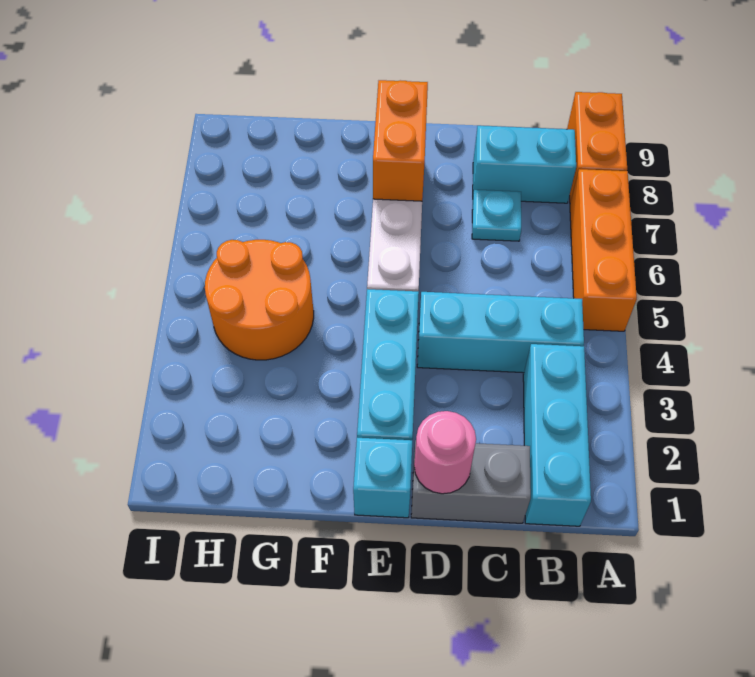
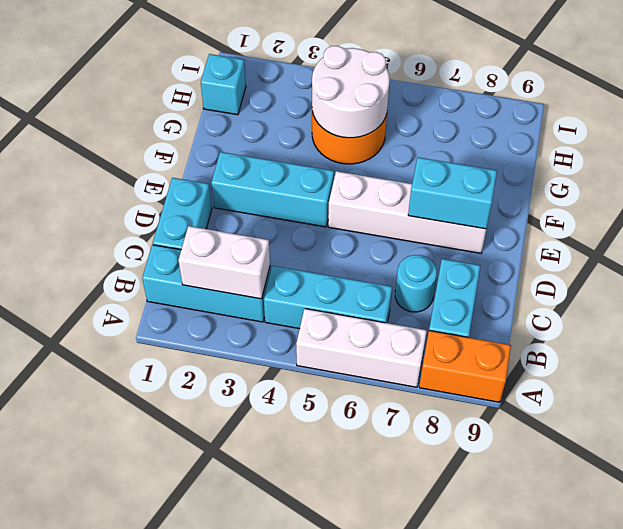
orange brick A5:A7 level 1 -> white brick A5:A7 level 1
none -> white brick B2:B3 level 2
cyan brick B4:D4 level 1 -> cyan brick B4:B6 level 1
grey brick C1:D1 level 1 -> cyan brick C1:D1 level 1
cyan plate C7 level 1 -> cyan round brick C7 level 1
pink round brick D1 level 2 -> none
cyan brick E1 level 1 -> cyan brick H1 level 1
orange brick E7:E8 level 2 -> cyan brick E7:E8 level 2
none -> white round brick G4:H5 level 2

